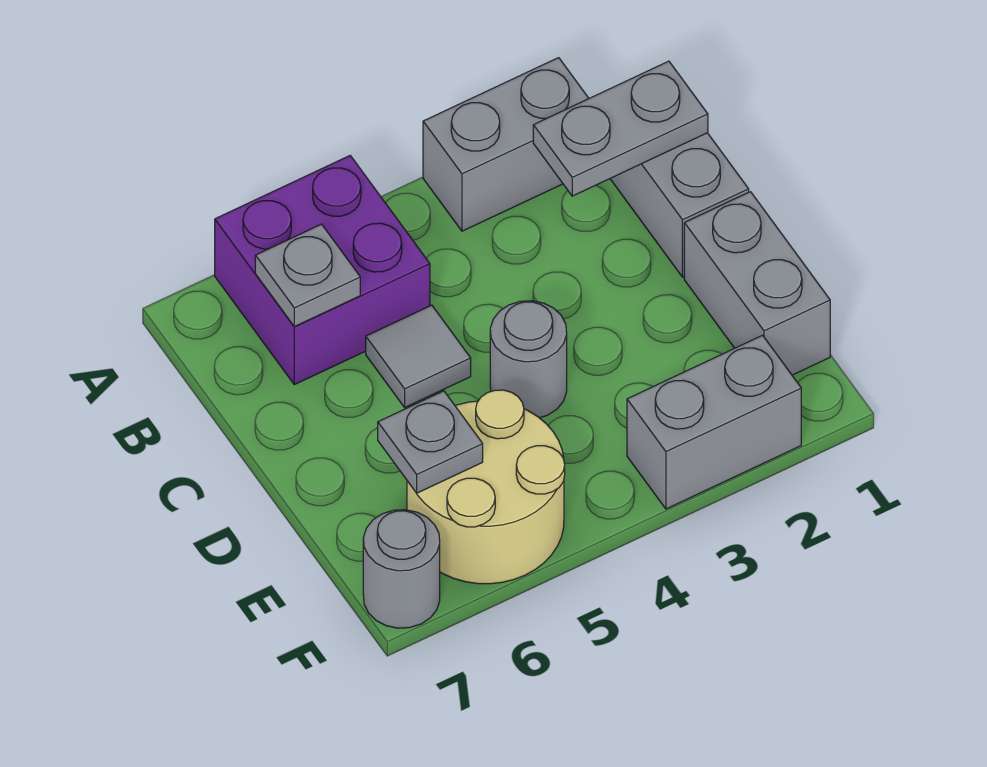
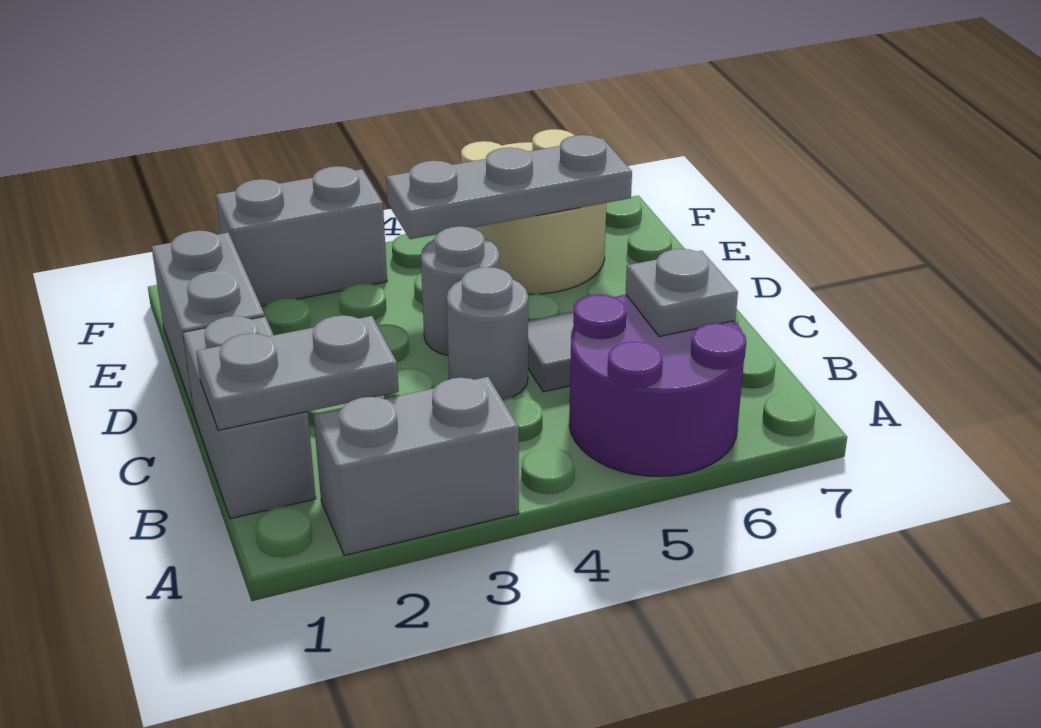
purple brick A5:B6 level 1 -> purple round brick A5:B6 level 1
grey plate E6 level 2 -> grey plate E4:E6 level 2
grey round brick F7 level 1 -> grey round brick C4 level 1

